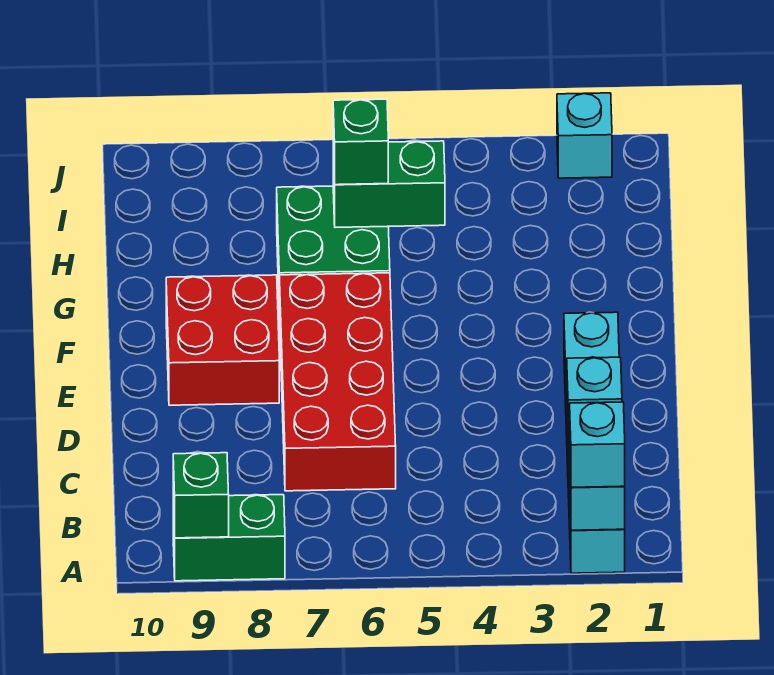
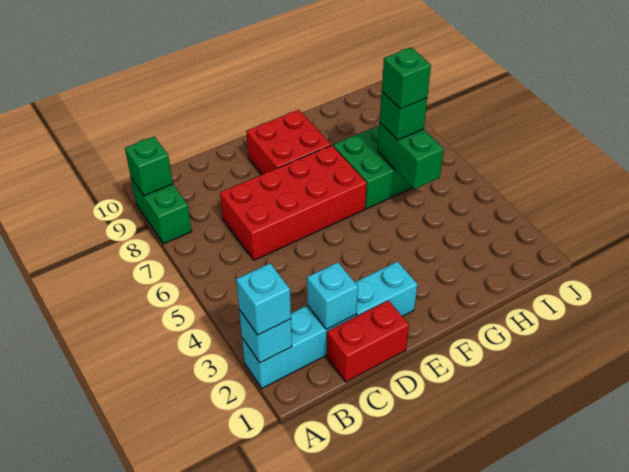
none -> red brick C1:D1 level 1
none -> green brick H6 level 4
cyan brick J2 level 1 -> none

